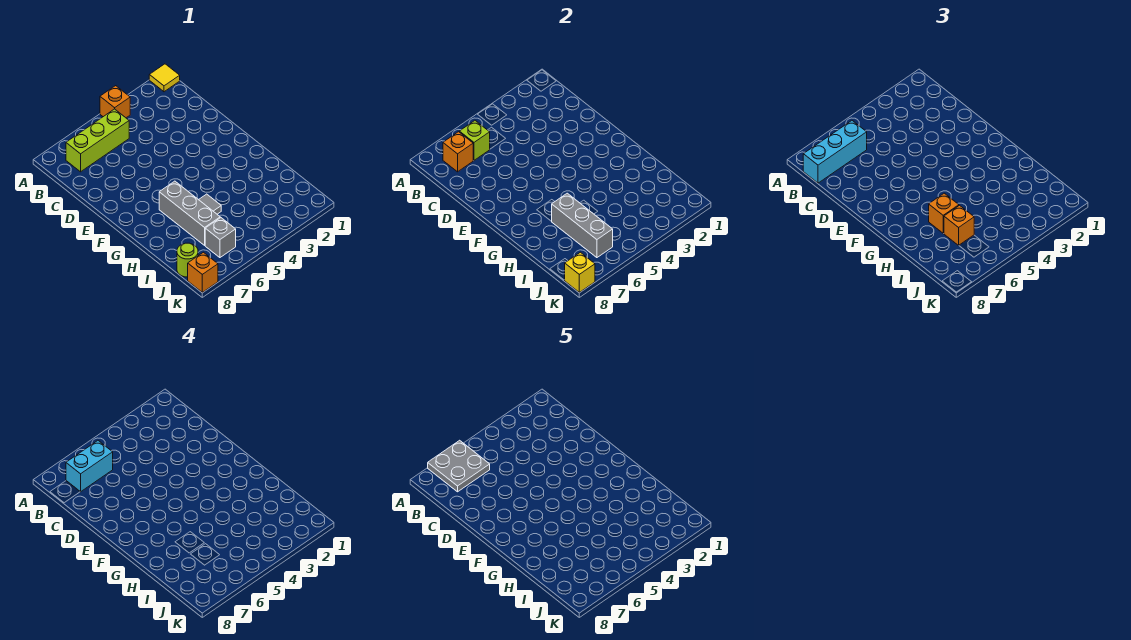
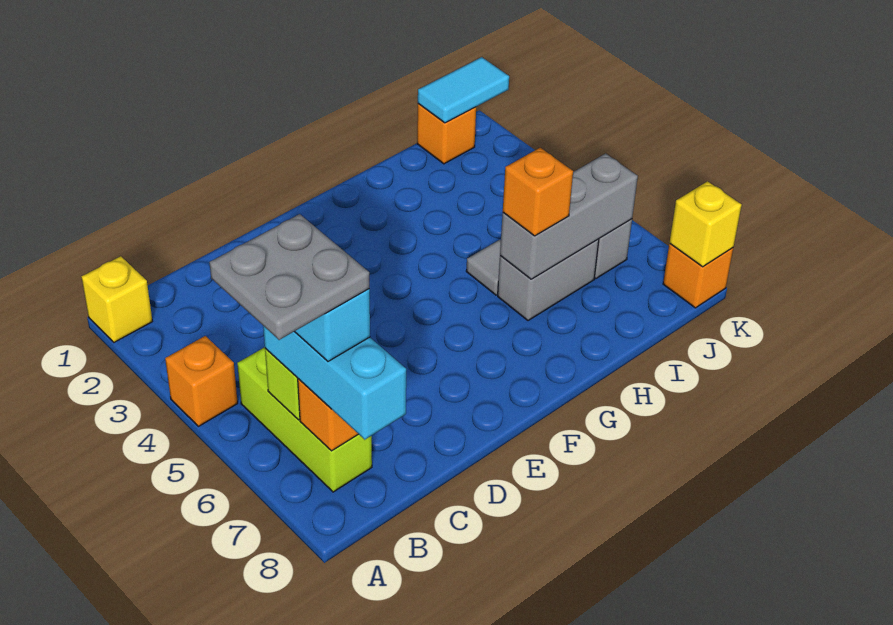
yellow tile A1 level 1 -> yellow brick A1 level 1
grey brick G6:I6 level 1 -> grey brick H6:I6 level 1
orange brick I6 level 3 -> orange brick J1 level 1
none -> cyan tile J1:K1 level 2
lime round brick J8 level 1 -> none

